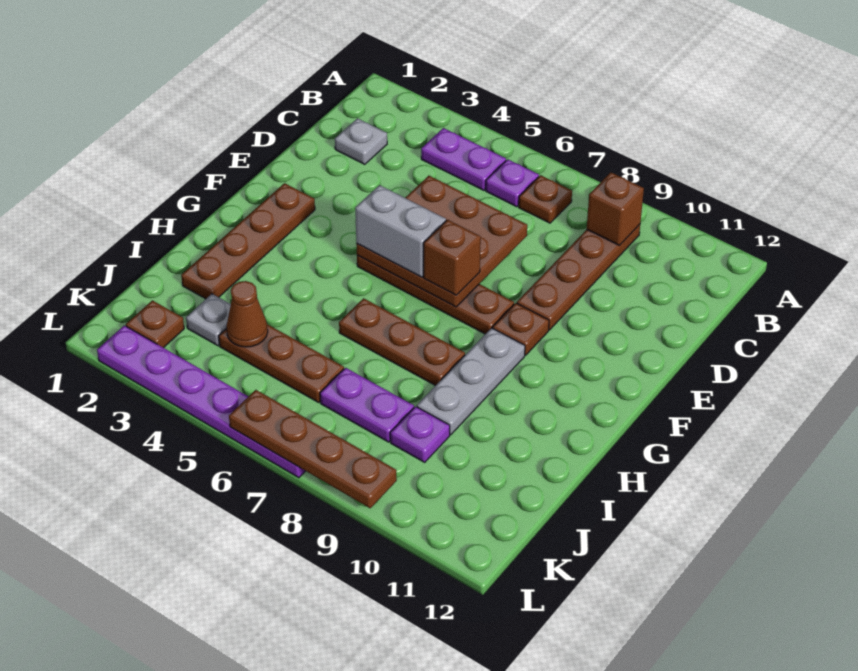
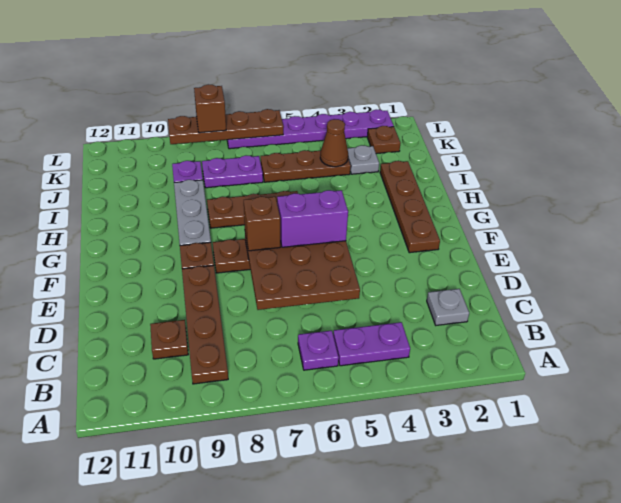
brown plate B7 level 1 -> brown plate C10 level 1
brown brick B9 level 2 -> brown brick L8 level 3
grey brick F5:F6 level 3 -> purple brick F5:F6 level 3

